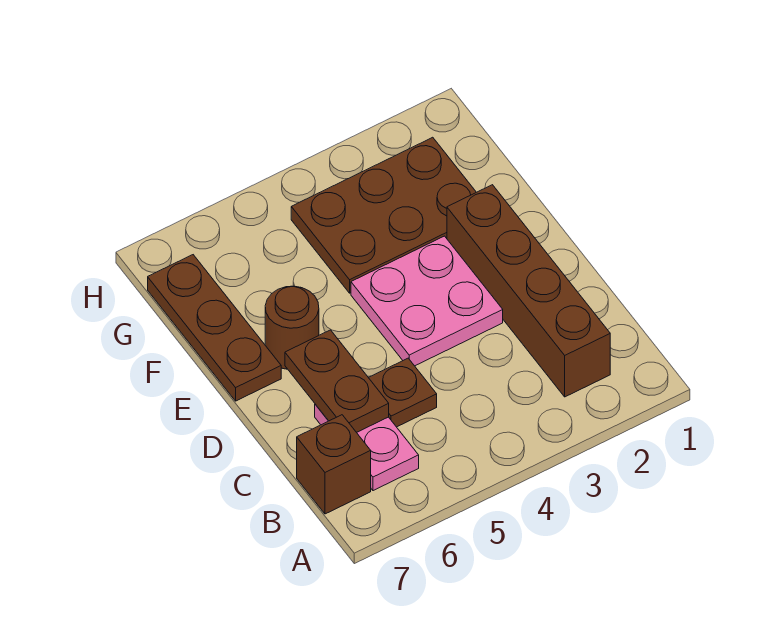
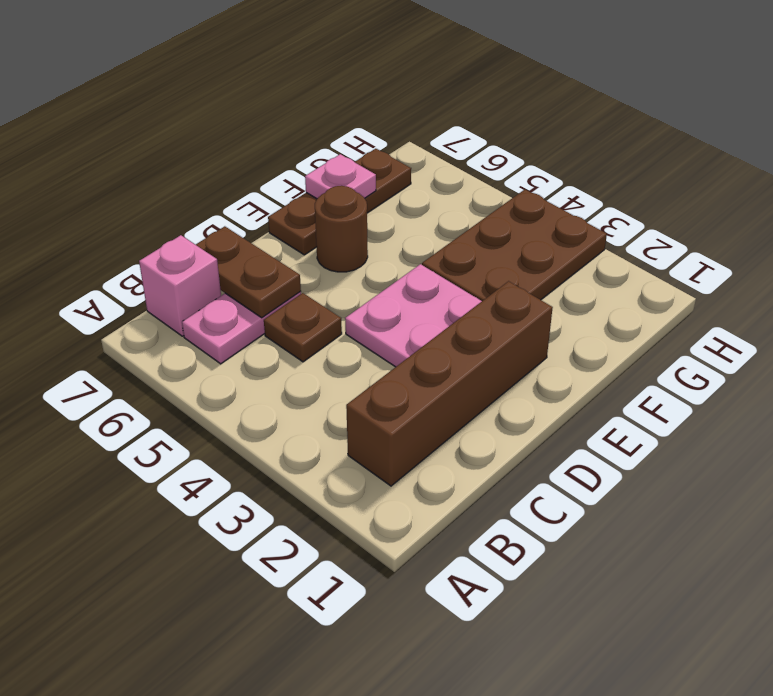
brown brick B7 level 1 -> pink brick B7 level 1
brown plate C6:D6 level 2 -> brown plate C6:C7 level 2
brown plate F2:G4 level 1 -> brown plate F3:H4 level 1
none -> pink plate F7 level 2

